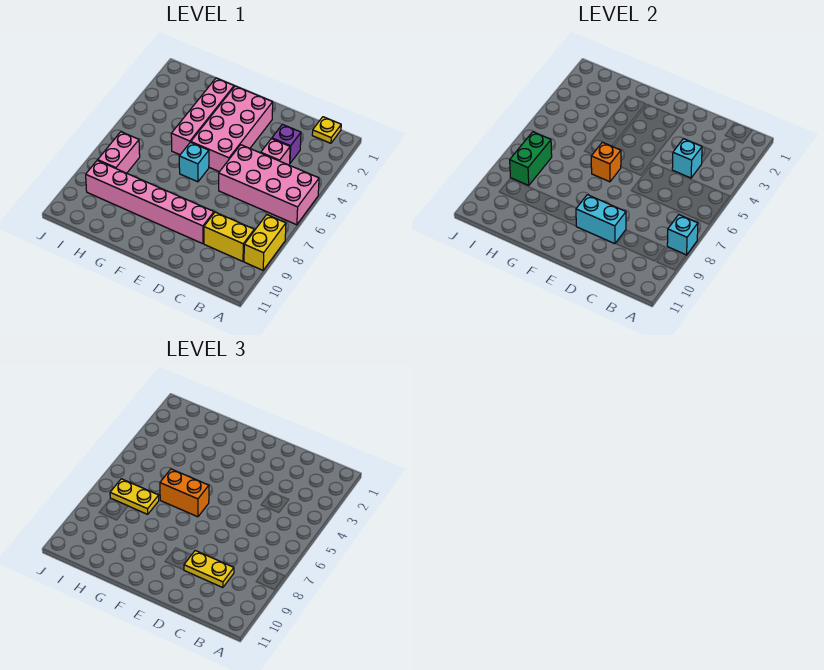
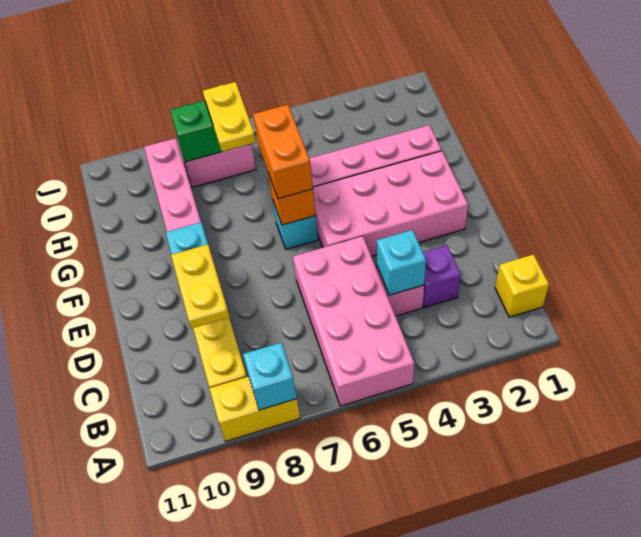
yellow plate B1 level 1 -> yellow brick B1 level 1

